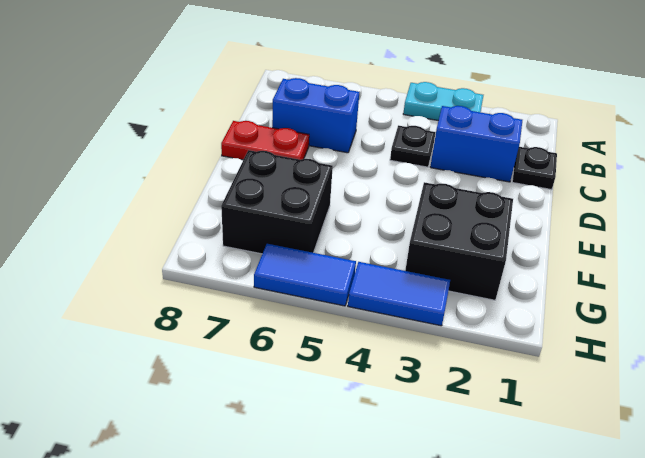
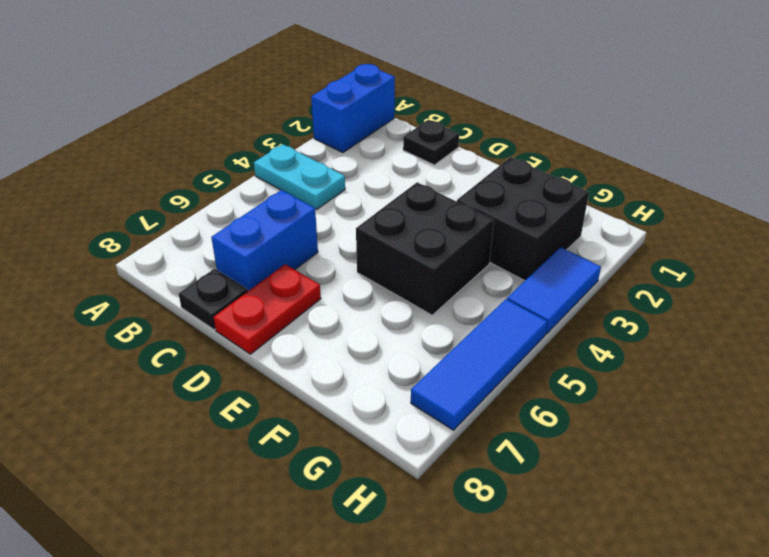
cyan plate A3:A4 level 1 -> cyan plate A4:B4 level 1
blue brick C2:C3 level 1 -> blue brick A1:A2 level 1
black plate C4 level 1 -> black plate C8 level 1
black brick F6:G7 level 1 -> black brick E4:F5 level 1
blue tile H5:H6 level 1 -> blue tile H5:H7 level 1

